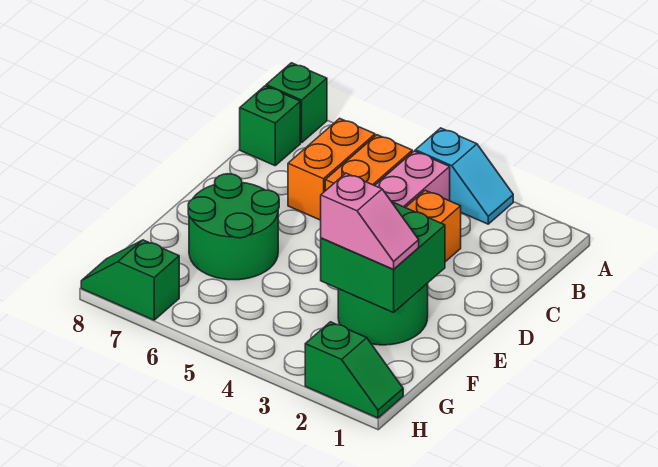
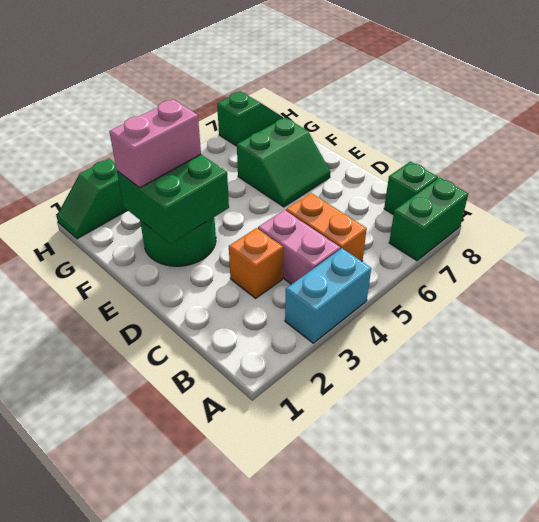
cyan slope A3:A4 level 1 top 4 -> cyan brick A3:A4 level 1
green brick A8 level 1 -> green brick A7:A8 level 1
orange brick B6:C6 level 1 -> none
green round brick E6:F7 level 1 -> green slope E6:F7 level 1 top F
pink slope F2:F3 level 3 top 3 -> pink brick F2:F3 level 3

